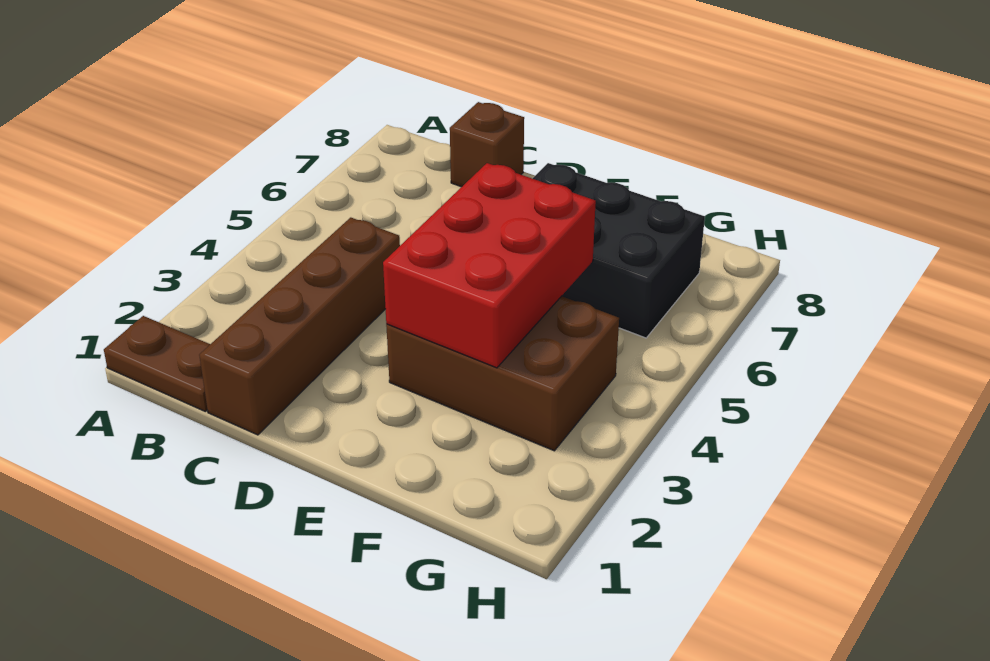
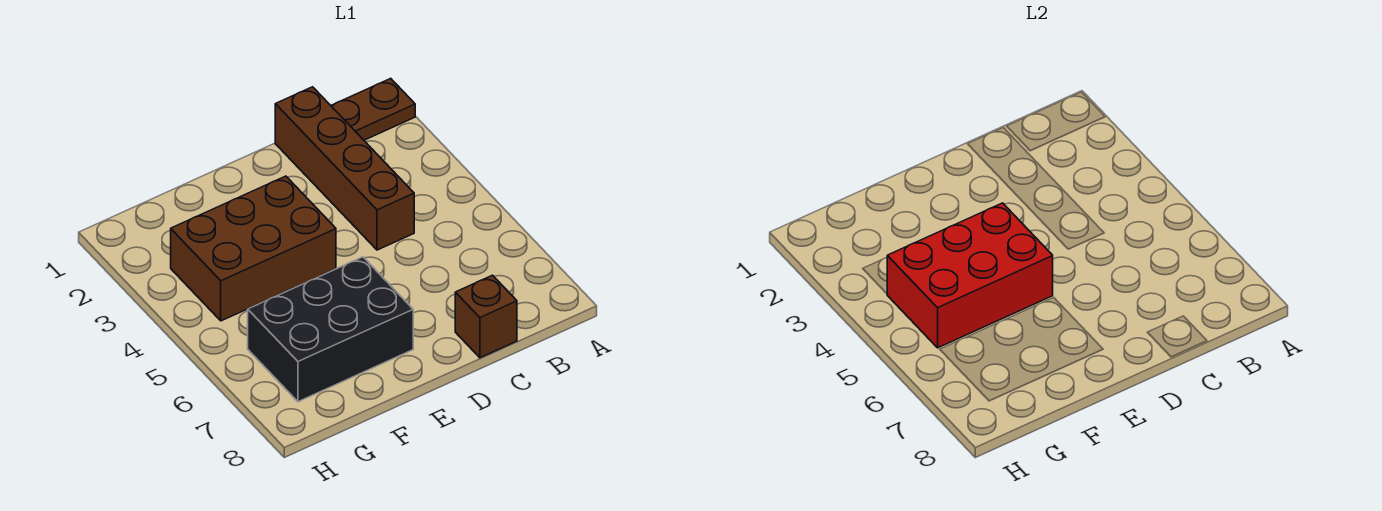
red brick E3:F5 level 2 -> red brick E4:G5 level 2

